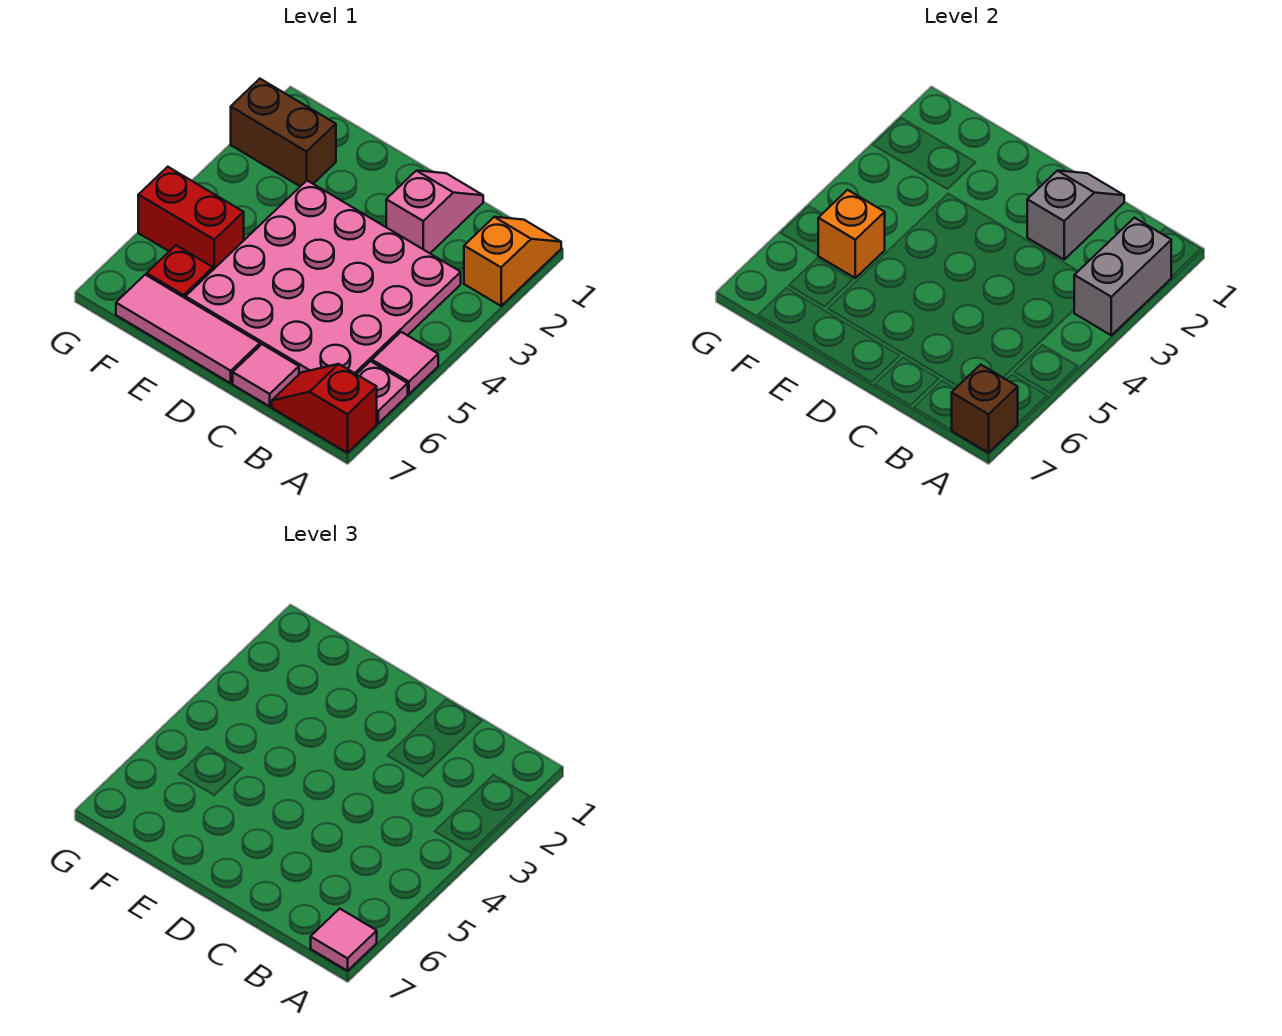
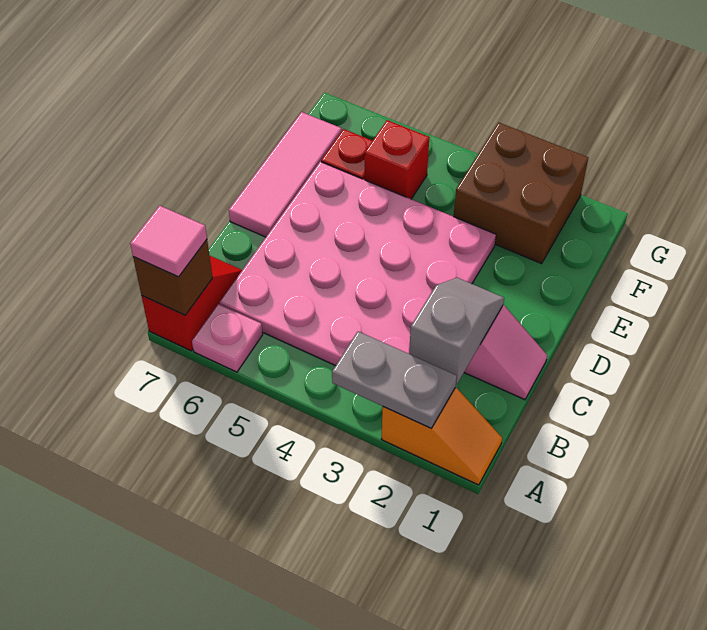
grey brick A2:A3 level 2 -> grey plate A2:A3 level 2
pink tile A5 level 1 -> none
grey slope C1:C2 level 2 top 2 -> grey slope B2:C2 level 2 top B
pink tile C7 level 1 -> none
brown brick F2:G2 level 1 -> brown brick F2:G3 level 1
red brick F5:G5 level 1 -> red brick F5 level 1
orange brick F5 level 2 -> none

